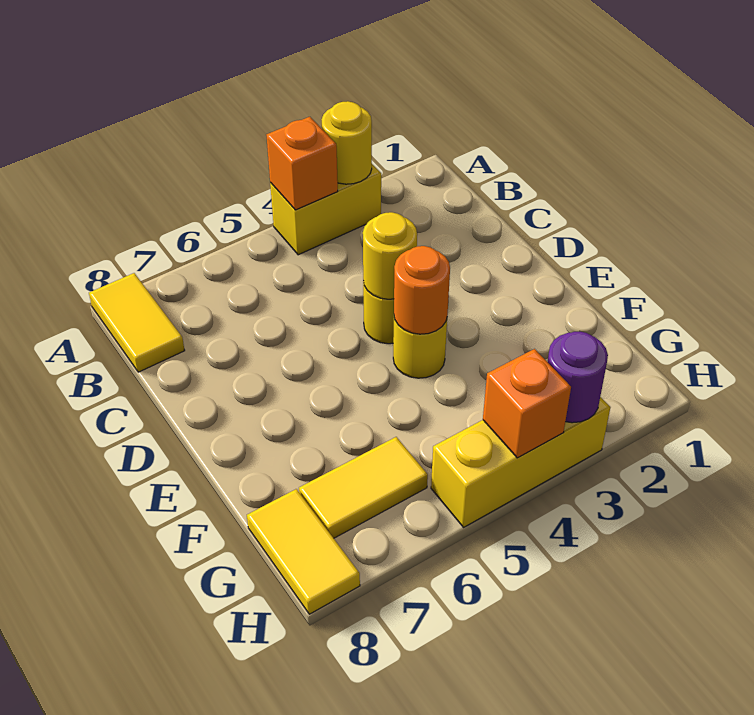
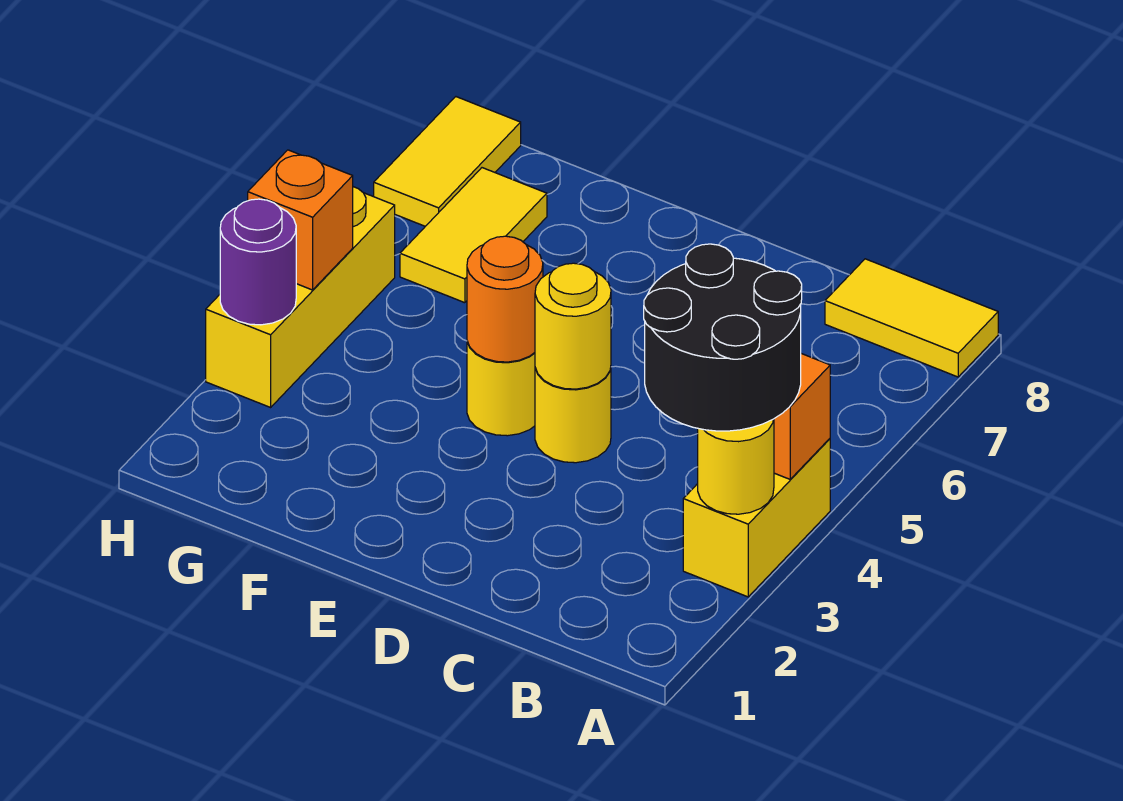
none -> black round brick A3:B4 level 3
yellow tile G8:H8 level 1 -> yellow tile H7:H8 level 1

